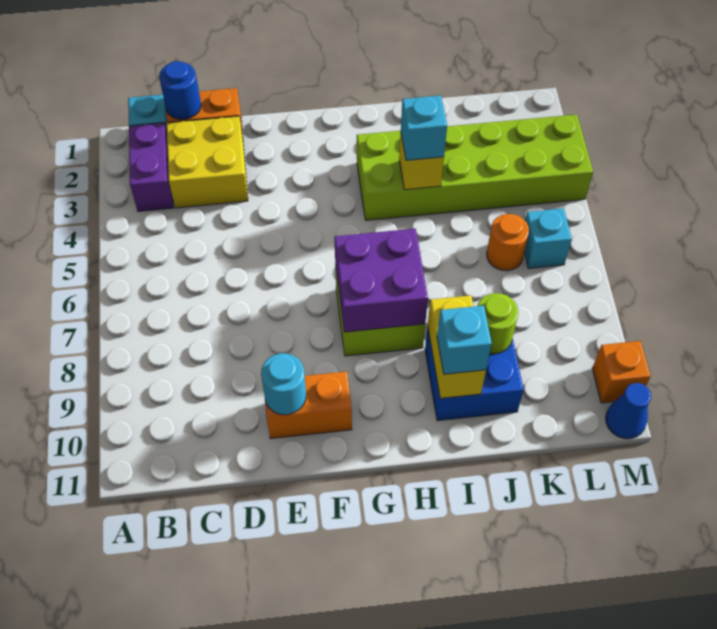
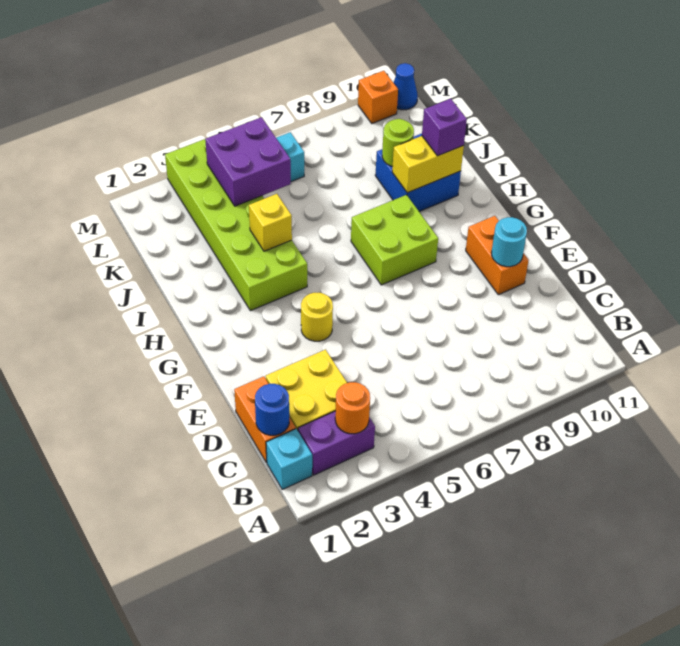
none -> yellow round brick F4 level 1
purple brick G7:H8 level 2 -> purple brick K4:L5 level 2
cyan brick I4 level 3 -> none
cyan brick I10 level 3 -> purple brick I10 level 3
orange round brick K6 level 1 -> orange round brick B3 level 2

